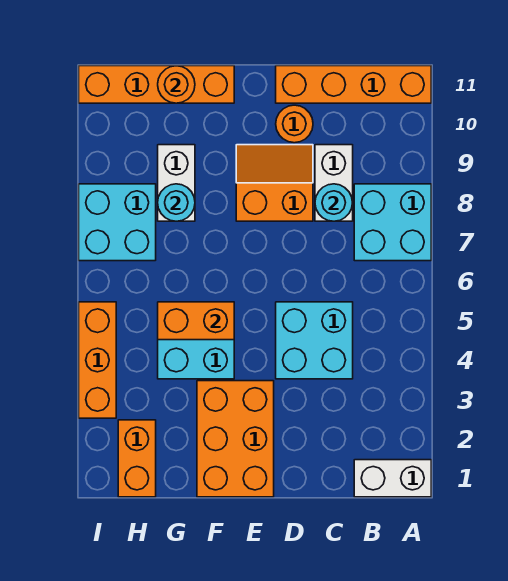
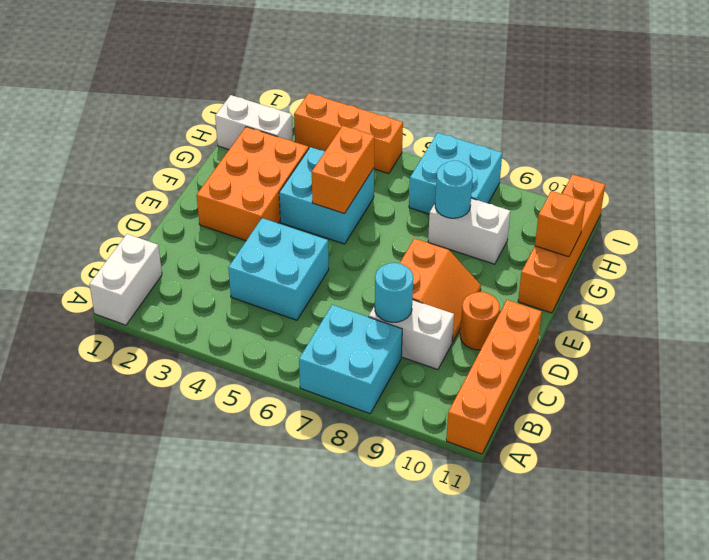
orange brick E1:F3 level 1 -> orange brick E2:G3 level 1
orange round brick G11 level 2 -> orange brick G11 level 2
orange brick H1:H2 level 1 -> white brick H1:H2 level 1

